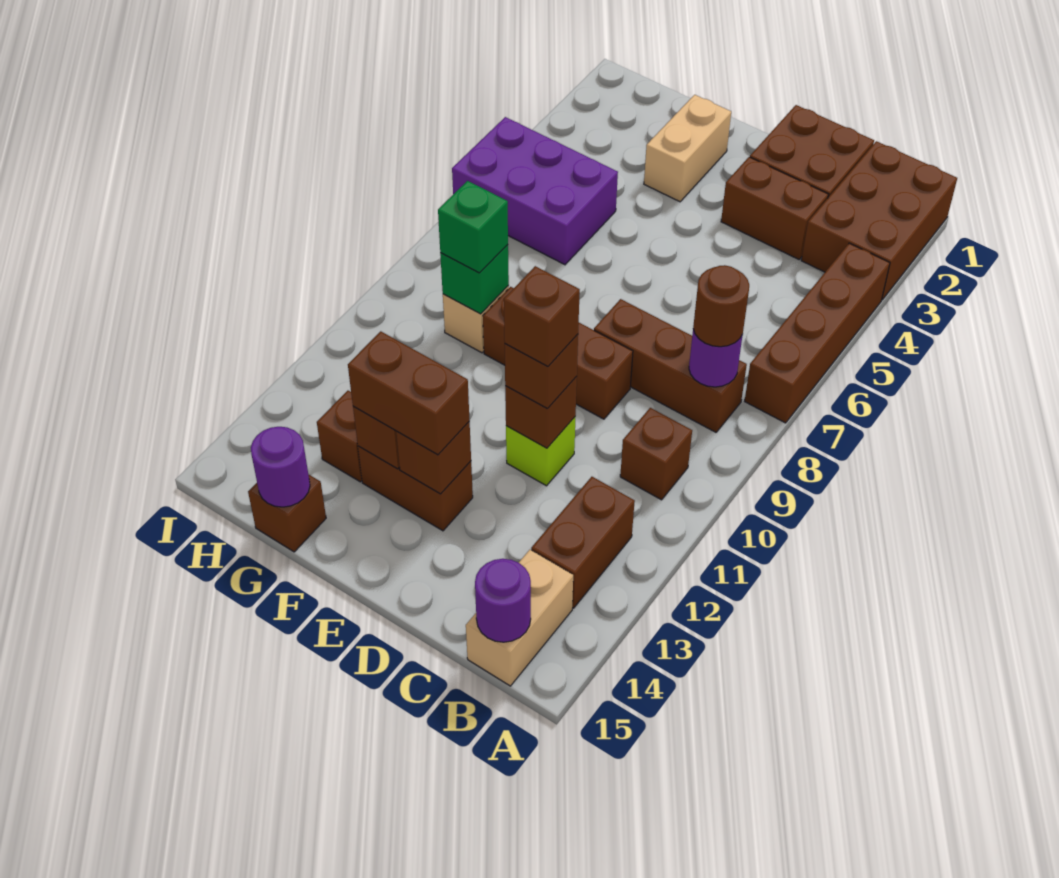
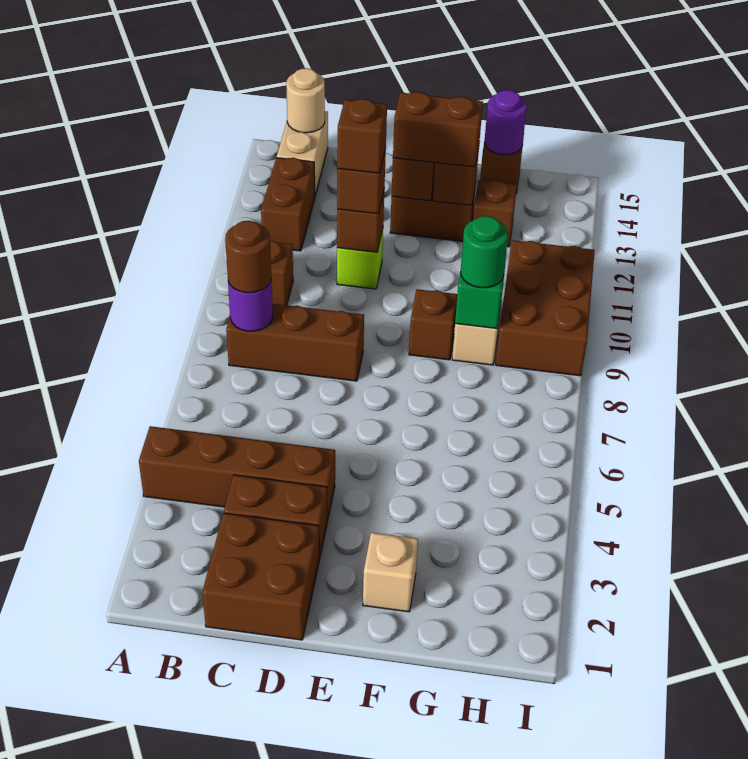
brown brick A1:B3 level 1 -> brown brick H9:I11 level 1
brown brick A4:A7 level 1 -> brown brick A4:D4 level 1
purple round brick B15 level 2 -> tan round brick B15 level 2
brown brick D9:F9 level 1 -> brown brick F9 level 1
tan brick F2:F3 level 1 -> tan brick F2 level 1
purple brick G5:I6 level 1 -> none
green brick G9 level 3 -> green round brick G9 level 3

